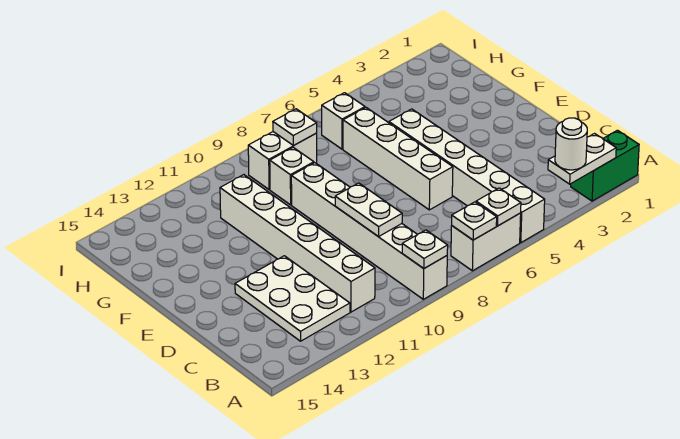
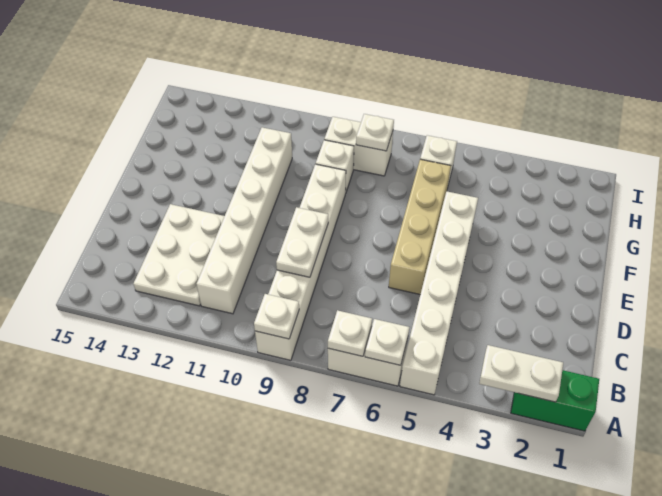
white round brick A3 level 3 -> none
white brick D6:G6 level 1 -> tan brick D6:G6 level 1

